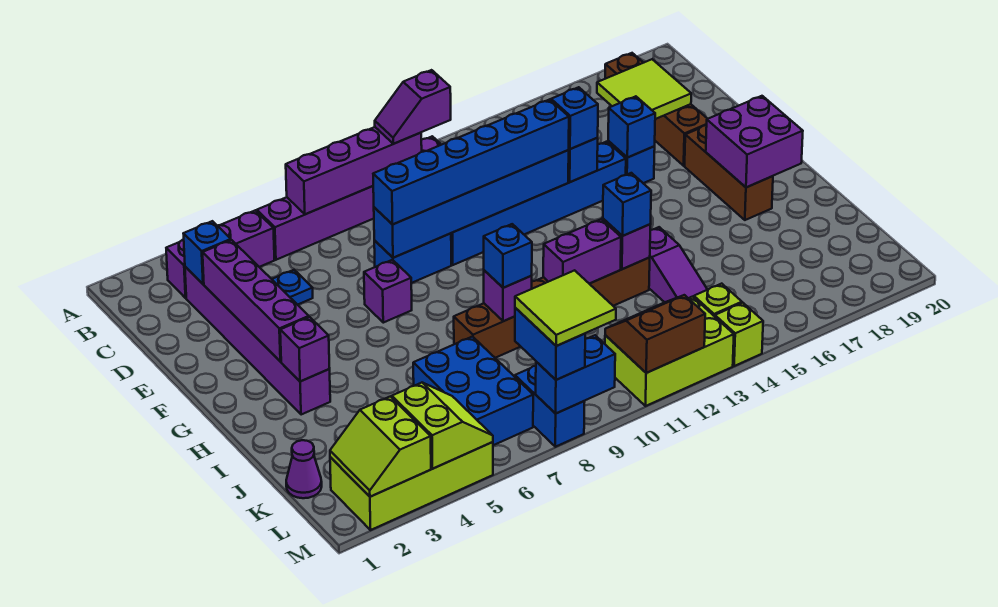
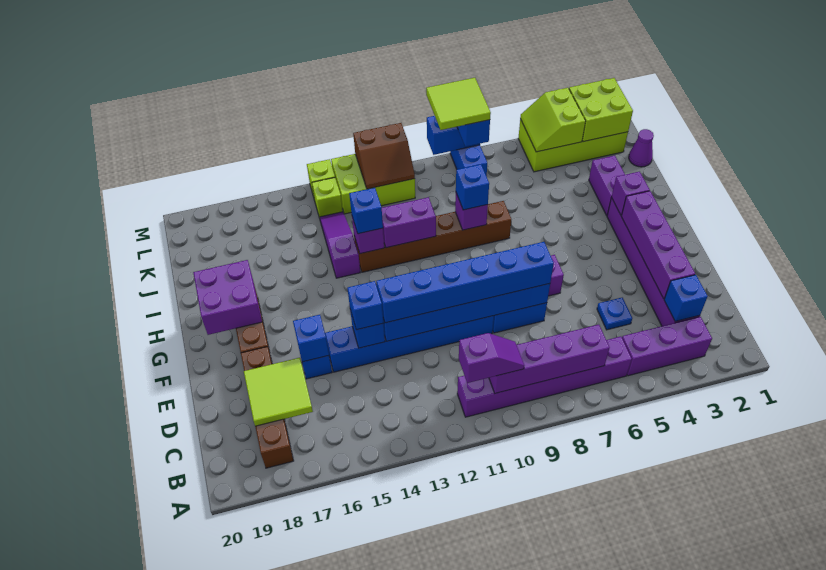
none -> purple brick I3:J3 level 1
blue brick J6:L7 level 1 -> none
lime slope L2:M3 level 2 top 3 -> lime brick L2:M3 level 2

